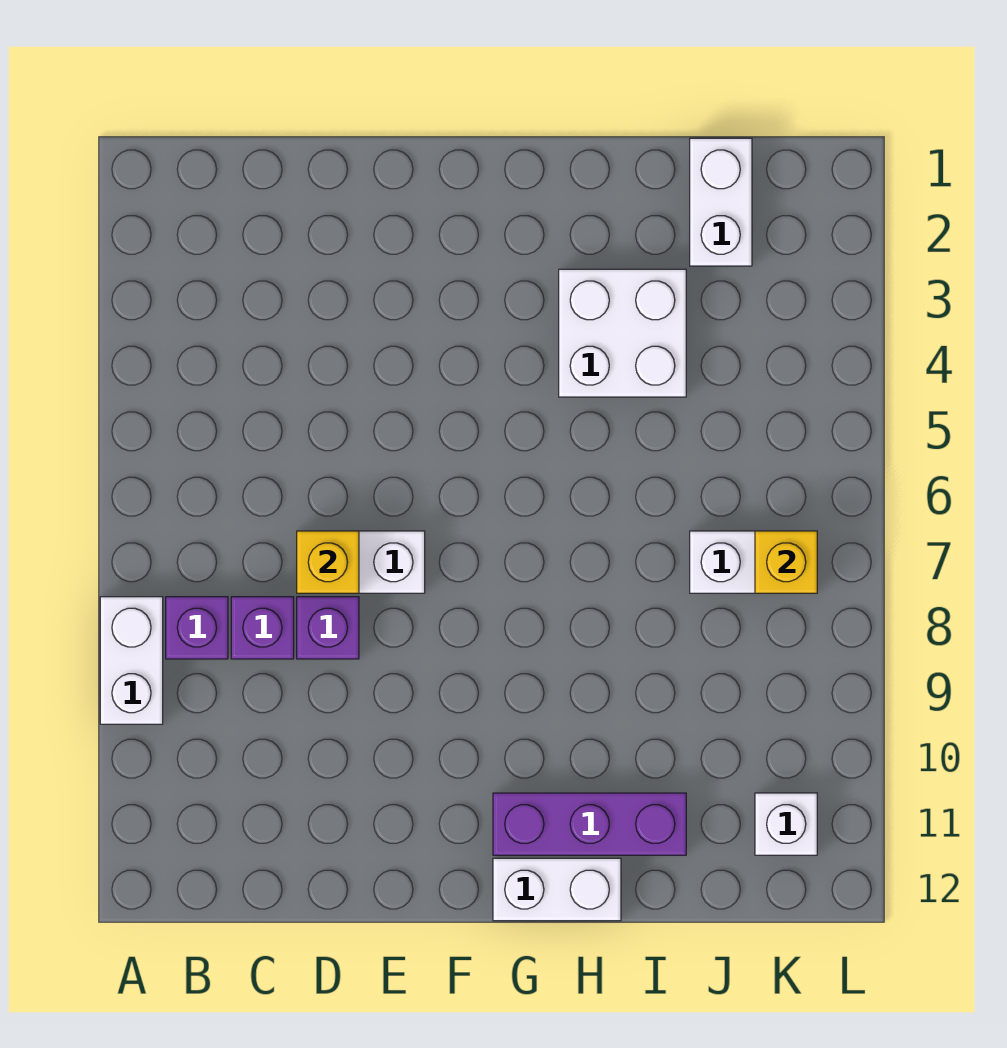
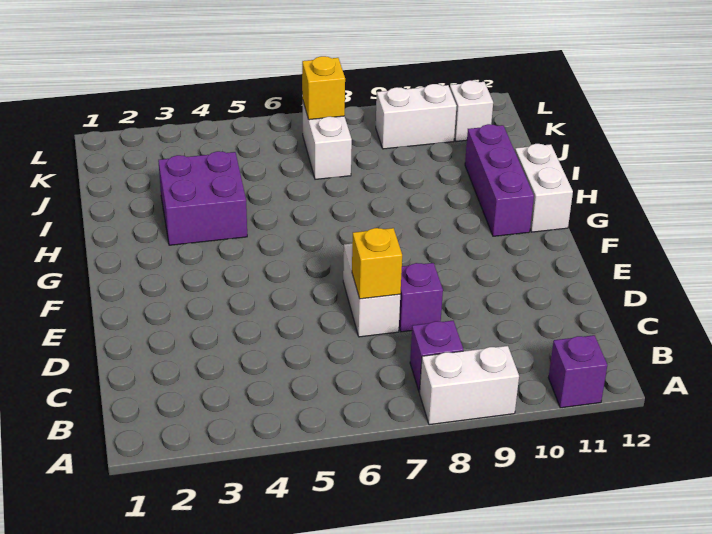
purple brick C8 level 1 -> purple brick A11 level 1
white brick H3:I4 level 1 -> purple brick H3:I4 level 1
white brick J1:J2 level 1 -> white brick K9:K10 level 1

